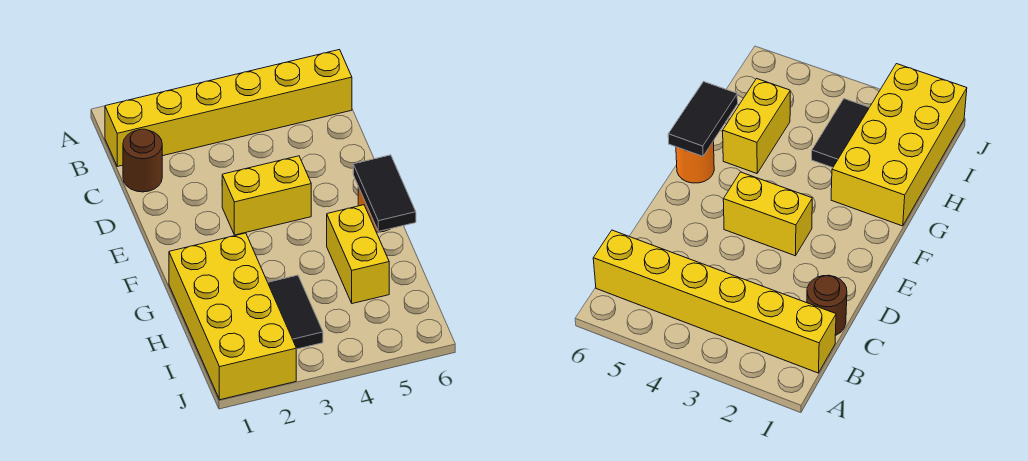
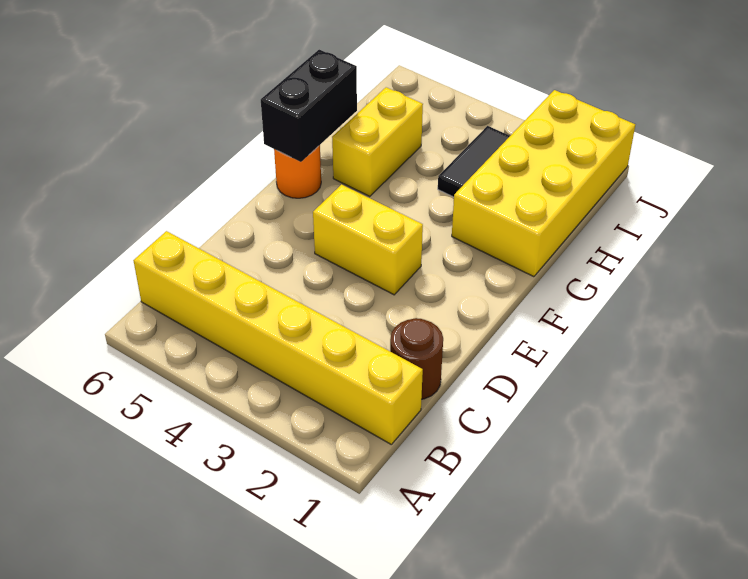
black tile F6:G6 level 2 -> black brick F6:G6 level 2

